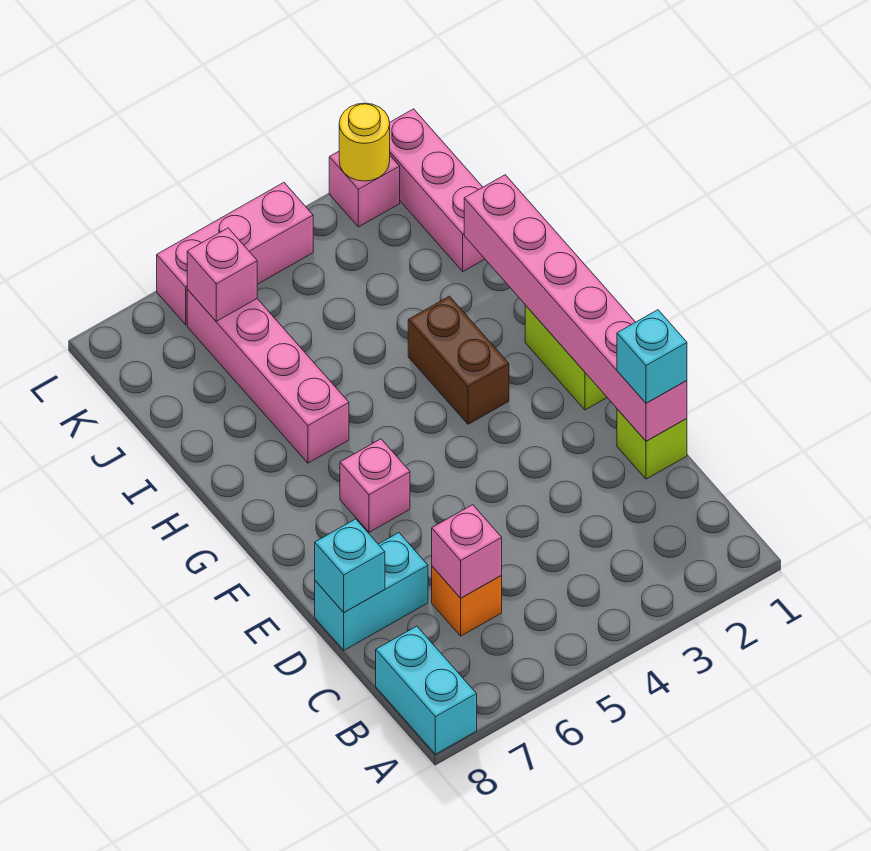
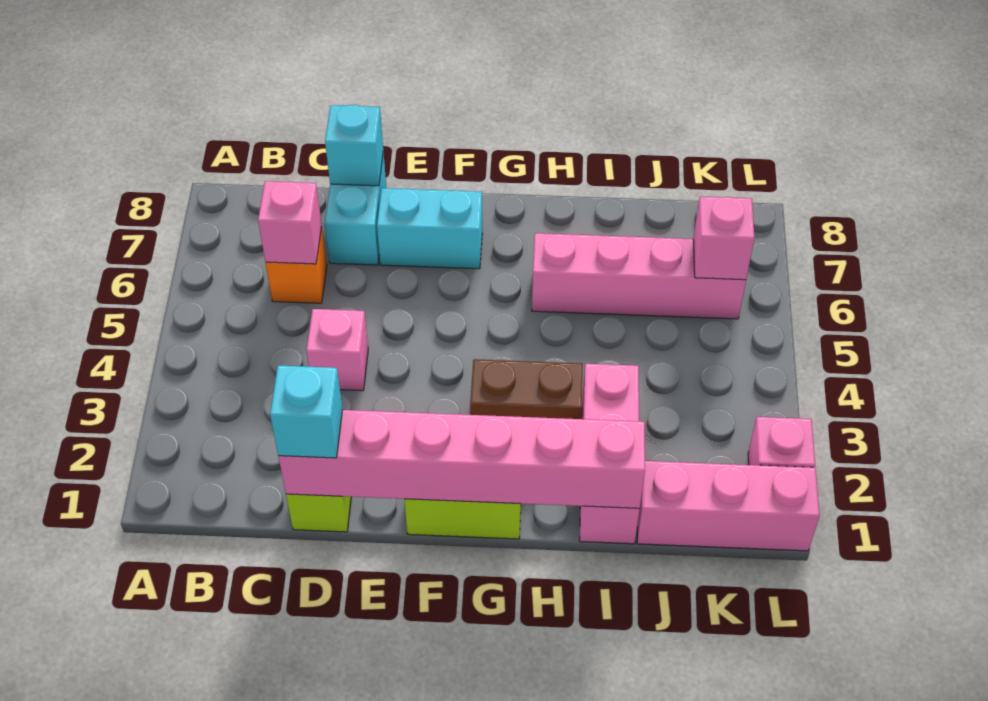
cyan brick A8:B8 level 1 -> cyan brick E7:F7 level 1
pink brick F6 level 1 -> pink brick D4 level 1
yellow round brick L2 level 2 -> none
pink brick L4:L6 level 1 -> pink brick I1:I3 level 1

